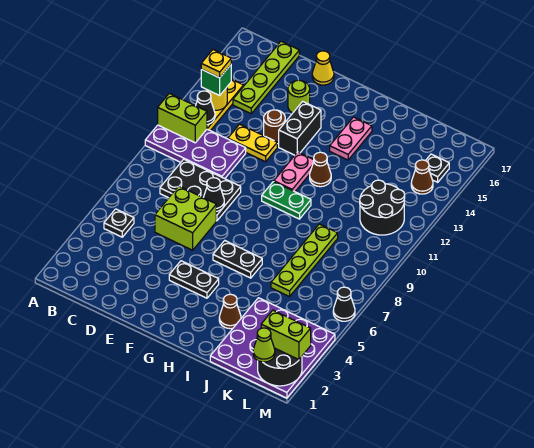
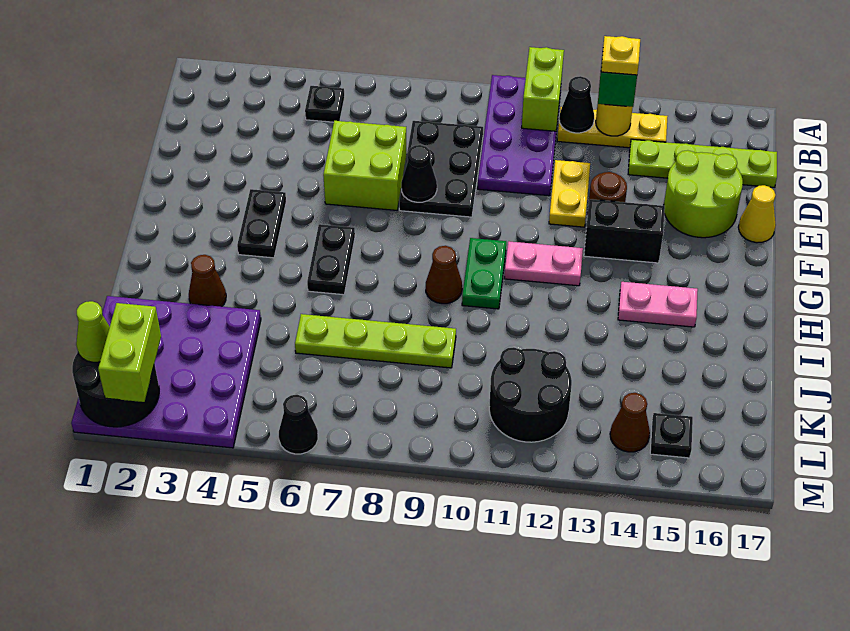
lime round brick E15 level 1 -> lime round brick D15:E16 level 1
brown cone H12 level 1 -> brown cone H9 level 1

